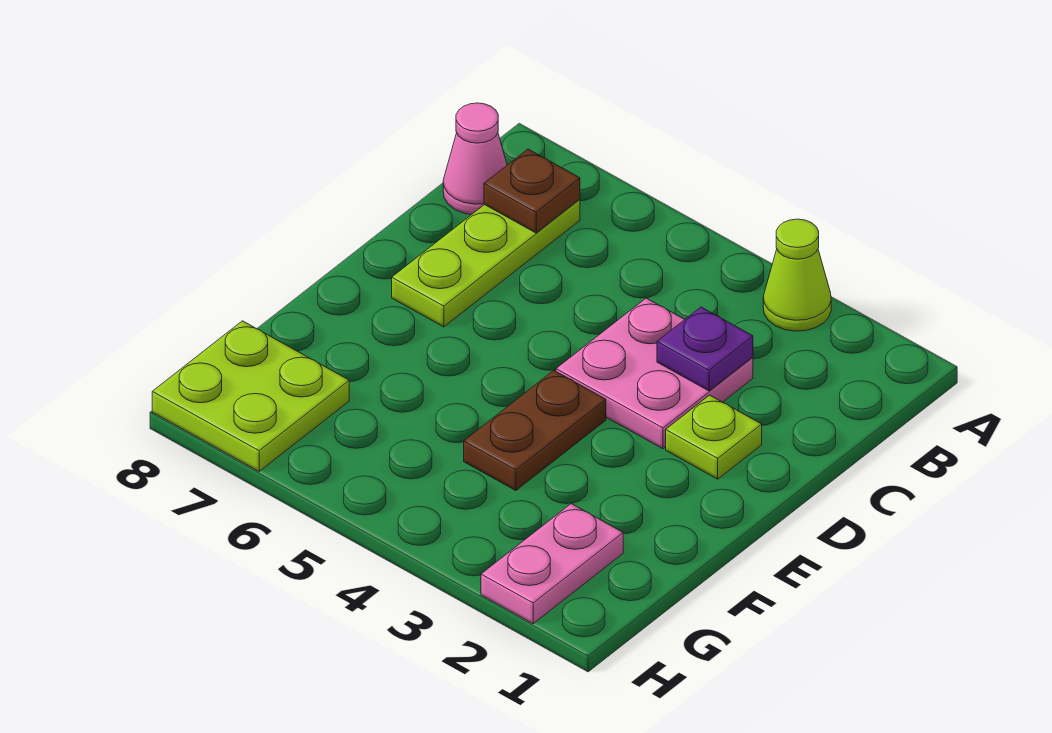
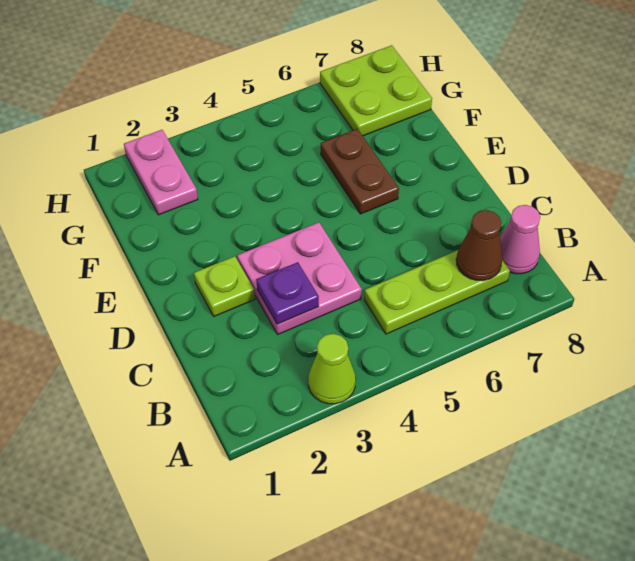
lime plate B7:D7 level 1 -> lime plate B5:B7 level 1
brown plate B7 level 2 -> brown cone B7 level 2
brown plate E4:F4 level 1 -> brown plate E6:F6 level 1

